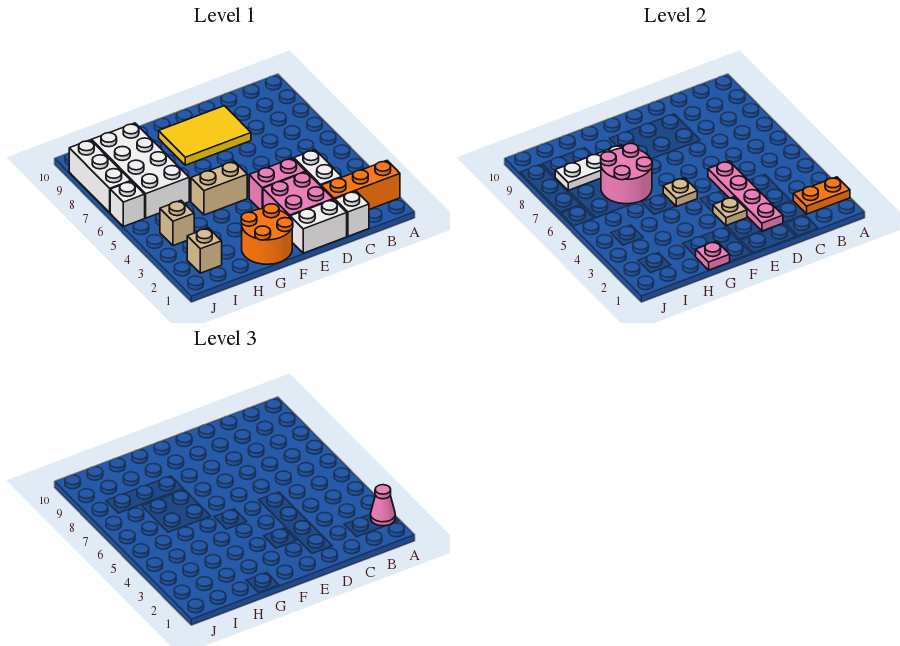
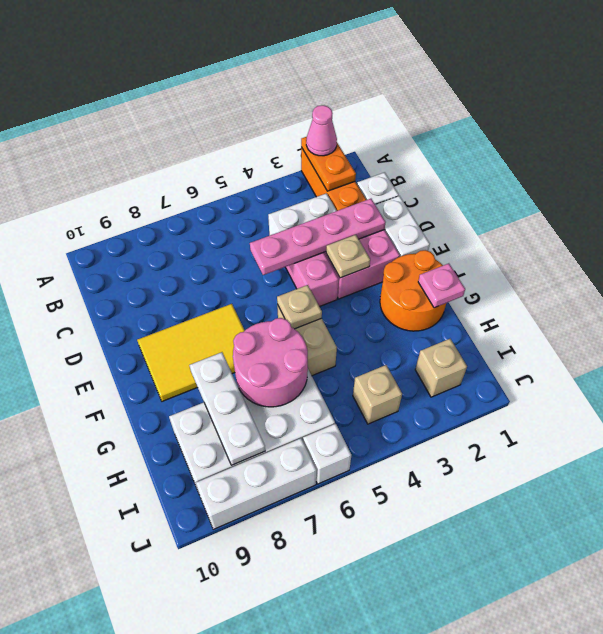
yellow tile D8:F9 level 1 -> yellow tile E7:F9 level 1

